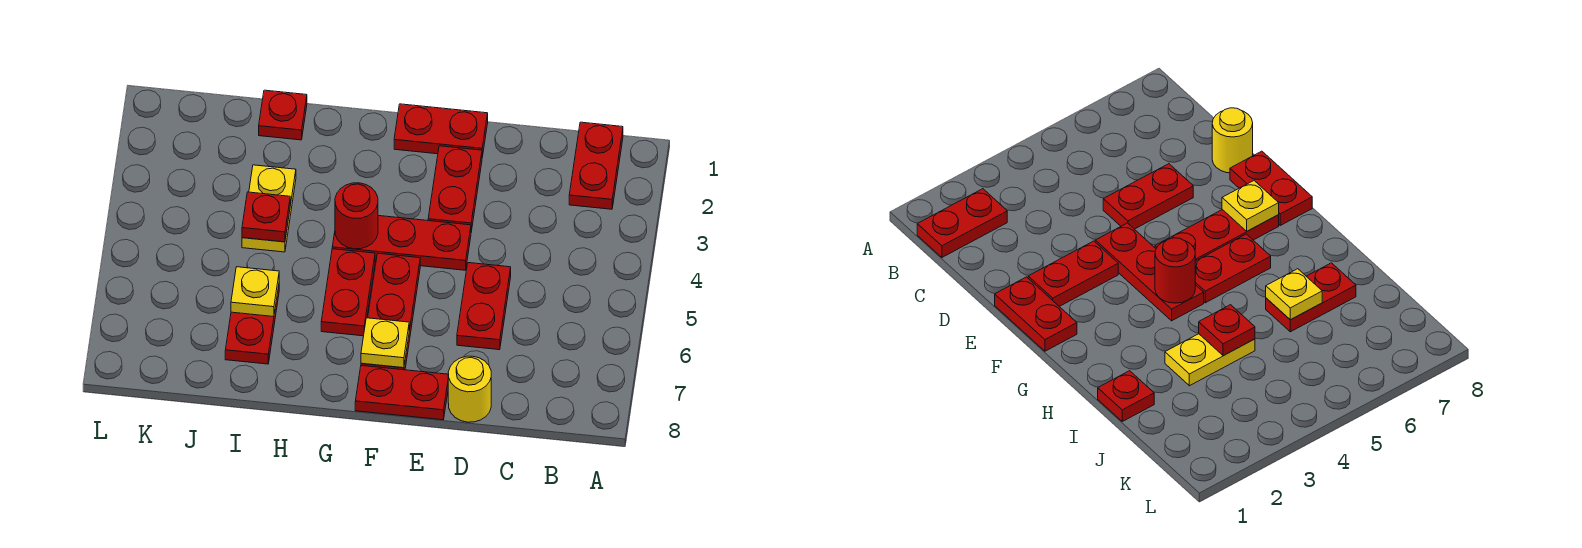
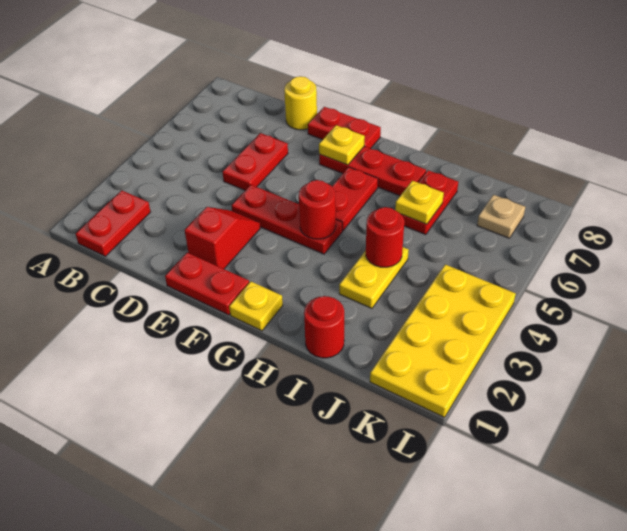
red plate E2:E3 level 1 -> red slope E2:E3 level 1 top 2
red plate F5:F7 level 1 -> red plate F7:H7 level 1
none -> yellow plate G1 level 1
red plate I1 level 1 -> red round brick I1 level 1
red plate I4 level 2 -> red round brick I4 level 2
none -> yellow plate K1:L4 level 1
none -> tan plate K7 level 1

